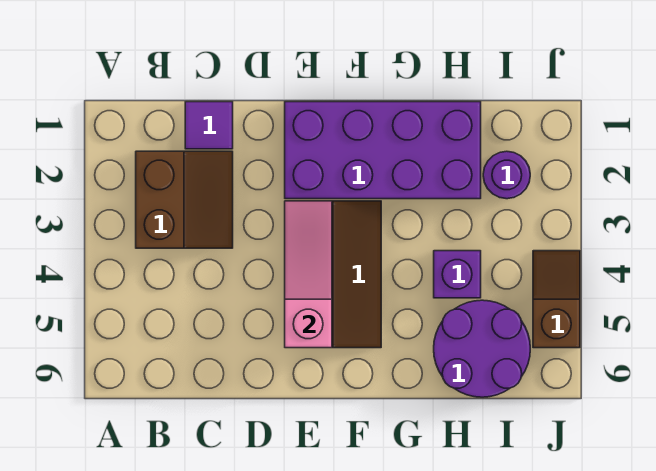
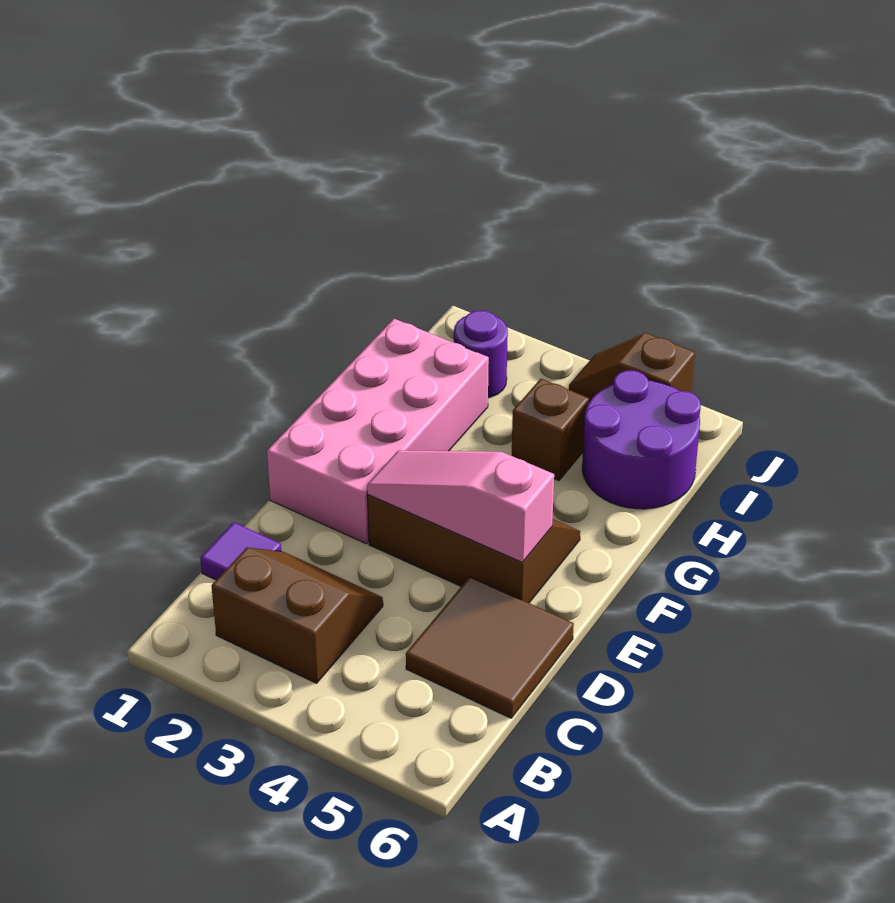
none -> brown tile C5:D6 level 1
purple brick E1:H2 level 1 -> pink brick E1:H2 level 1
purple brick H4 level 1 -> brown brick H4 level 1

